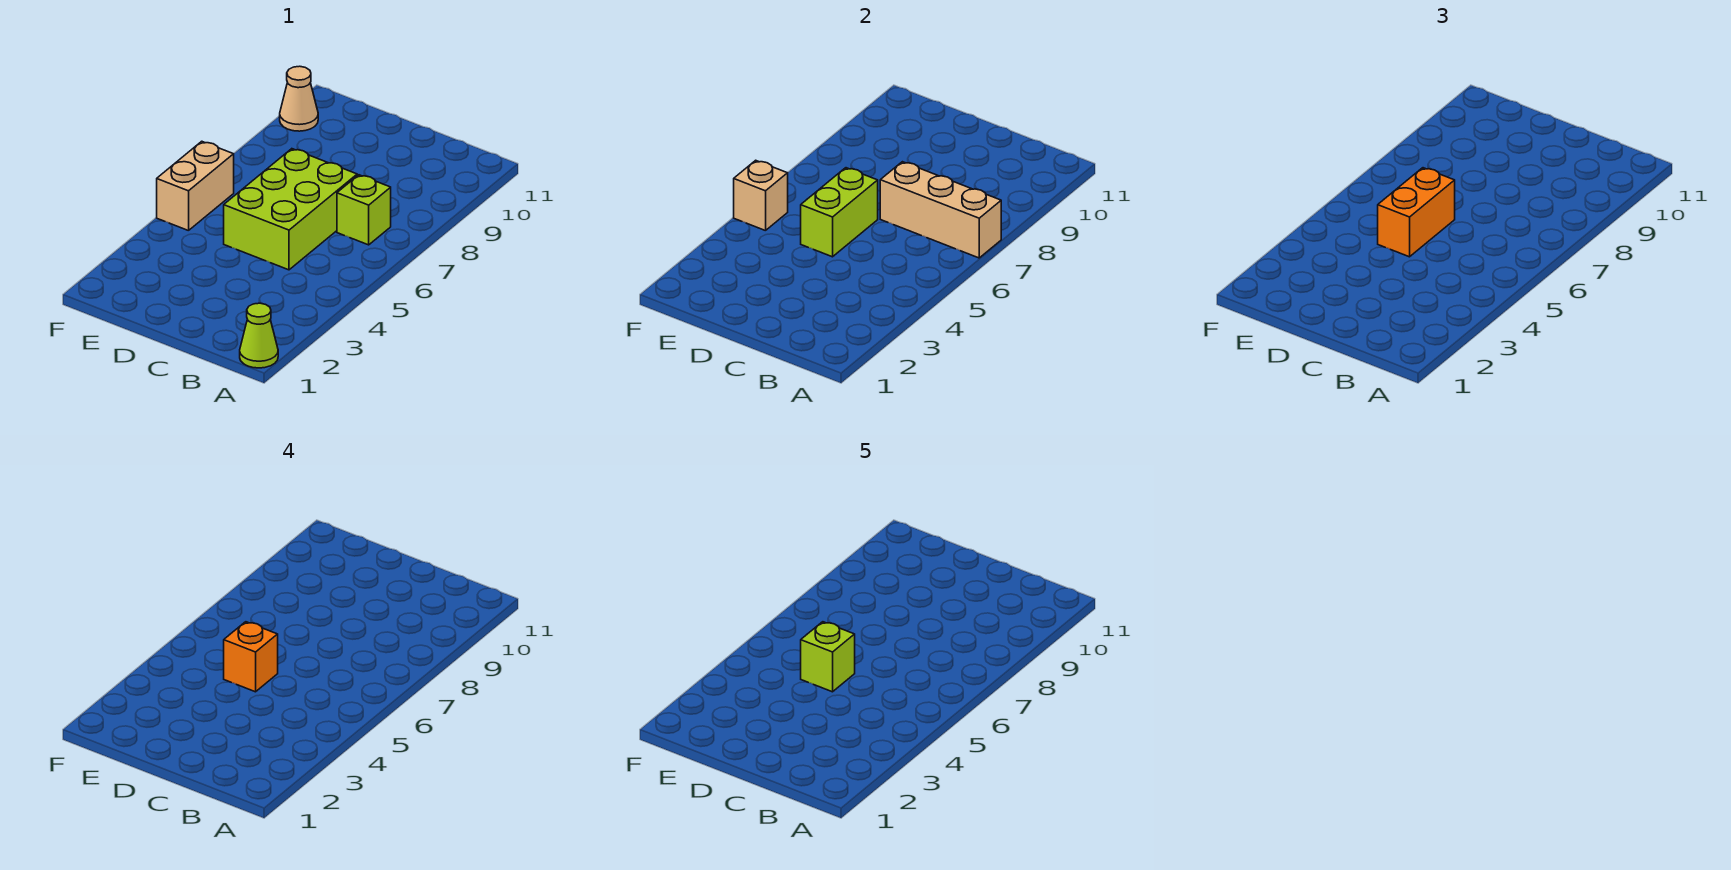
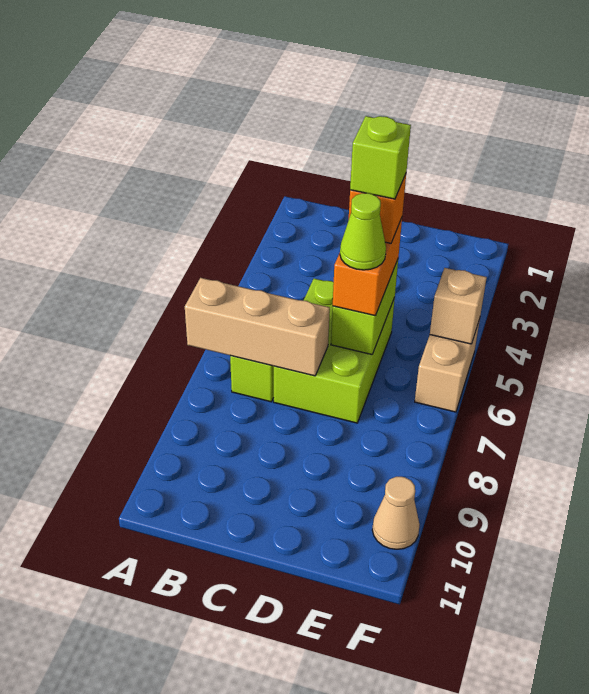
lime cone A1 level 1 -> lime cone D6 level 4

